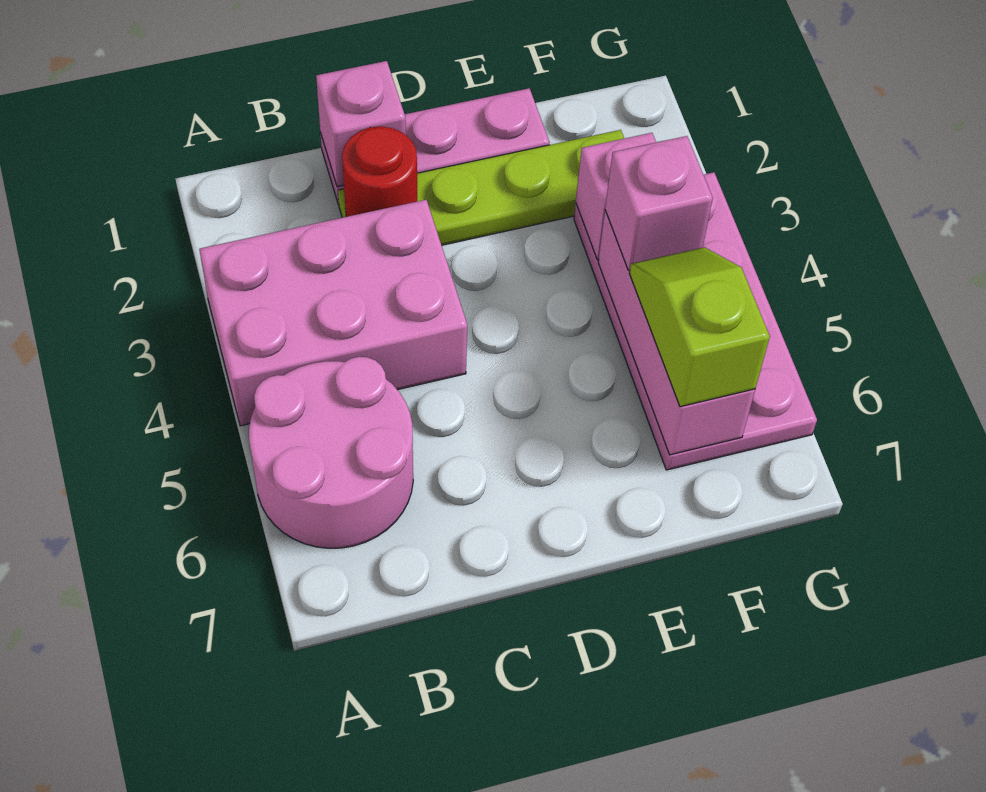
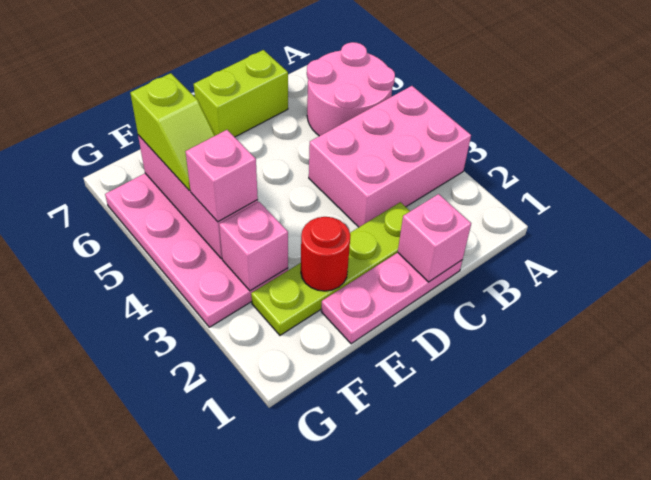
red round brick C2 level 2 -> red round brick E2 level 2
none -> lime brick C7:D7 level 1

